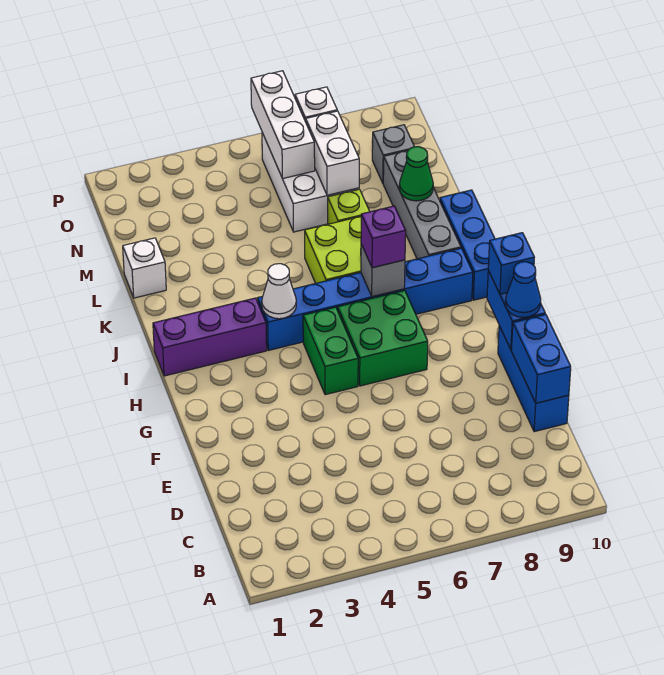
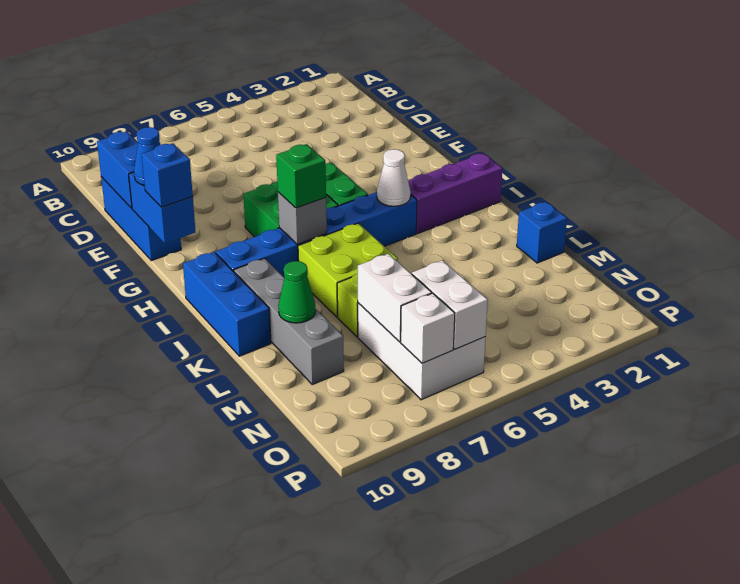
purple brick I7 level 3 -> green brick I7 level 3
white brick L1 level 1 -> blue brick L1 level 1
white brick N6:P6 level 2 -> white brick N6:O6 level 2
grey brick N9 level 1 -> none

